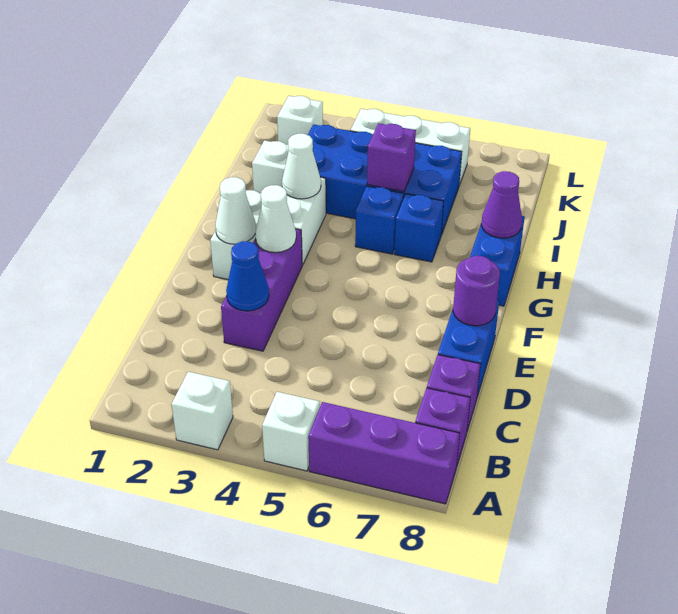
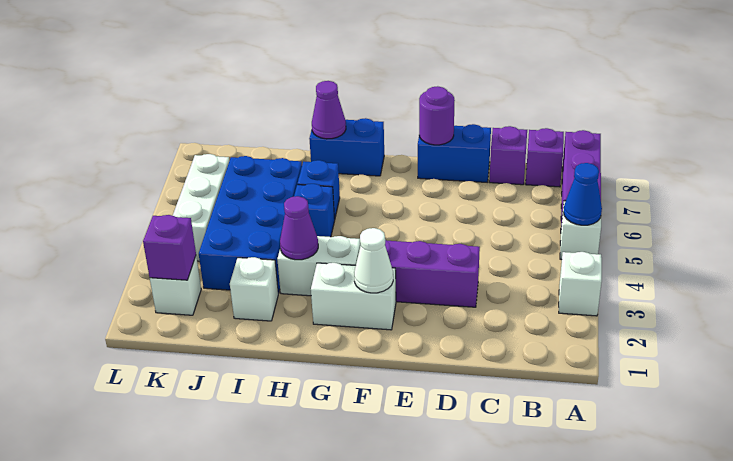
blue cone D3 level 2 -> blue cone A5 level 2
white cone F3 level 2 -> none
white cone H3 level 2 -> purple cone H3 level 2
purple brick I5 level 2 -> purple brick K2 level 2

